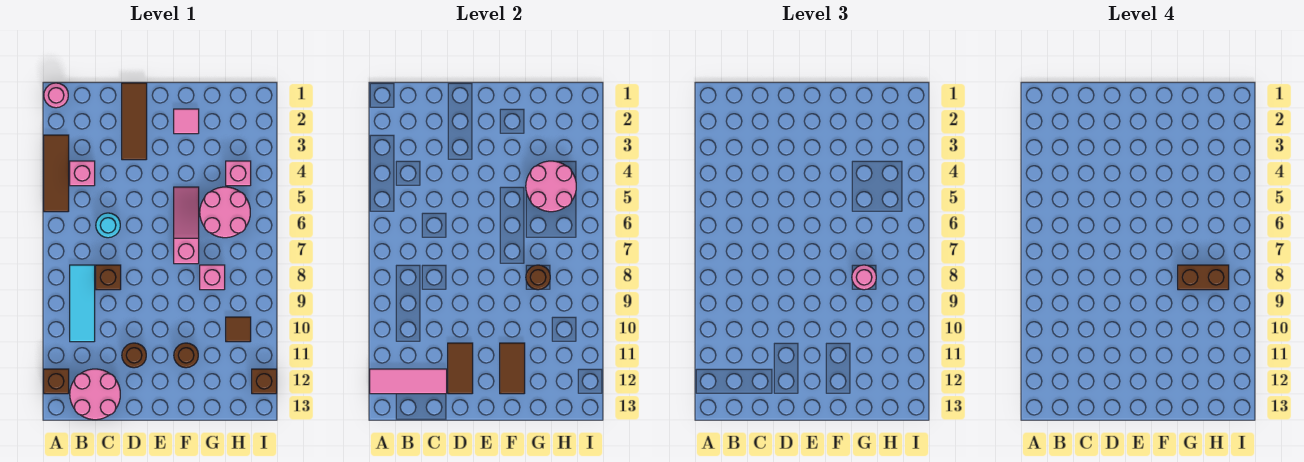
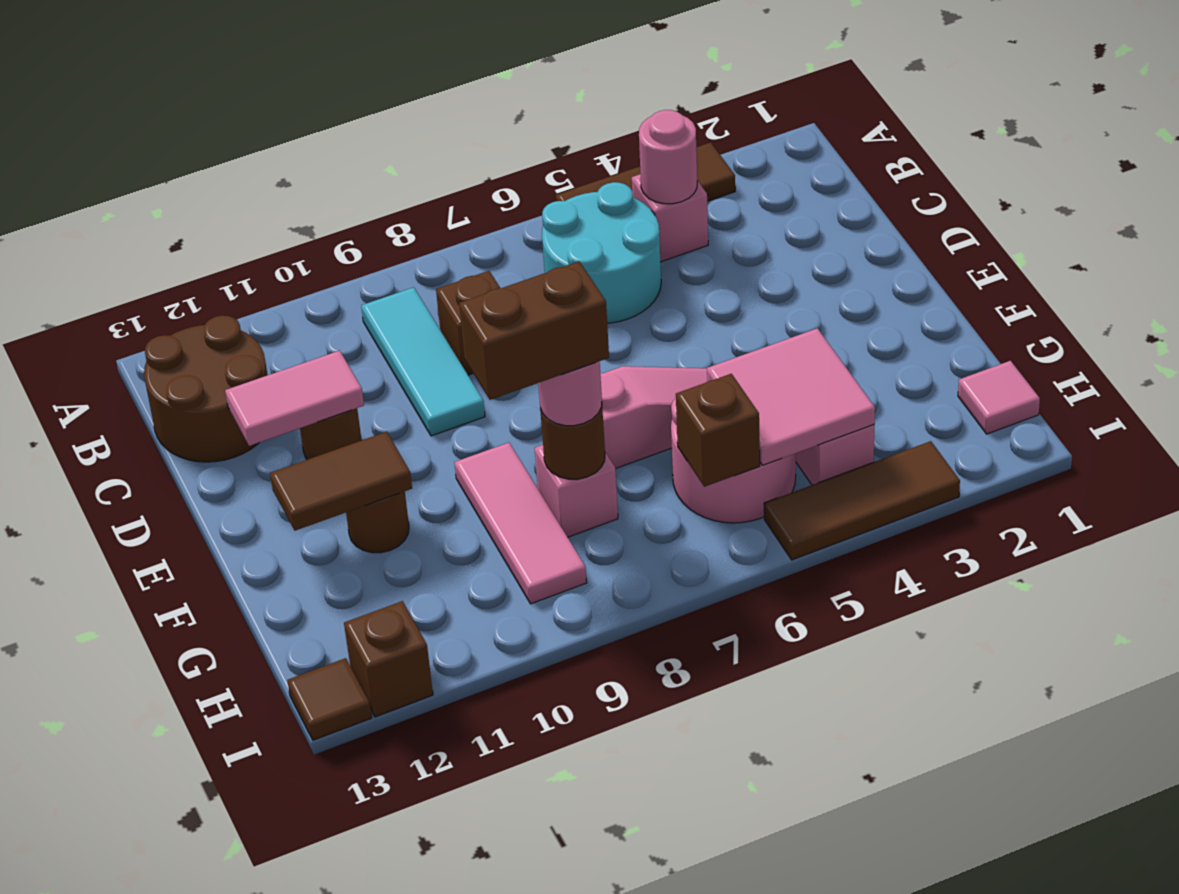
pink round brick A1 level 1 -> pink round brick B4 level 2
brown brick A12 level 1 -> brown brick H6 level 2
pink tile A12:C12 level 2 -> pink tile F9:H9 level 1
cyan tile B8:B10 level 1 -> cyan tile B9:D9 level 1
pink round brick B12:C13 level 1 -> brown round brick B12:C13 level 1
cyan round brick C6 level 1 -> cyan round brick B5:C6 level 1
brown tile D1:D3 level 1 -> brown tile I3:I5 level 1
brown tile D11:D12 level 2 -> pink tile D11:D12 level 2
pink tile F2 level 1 -> pink tile H1 level 1
pink round brick G4:H5 level 2 -> pink tile G4:H5 level 2
brown brick G8:H8 level 4 -> brown brick G8:G9 level 4
brown tile H10 level 1 -> brown tile I13 level 1

